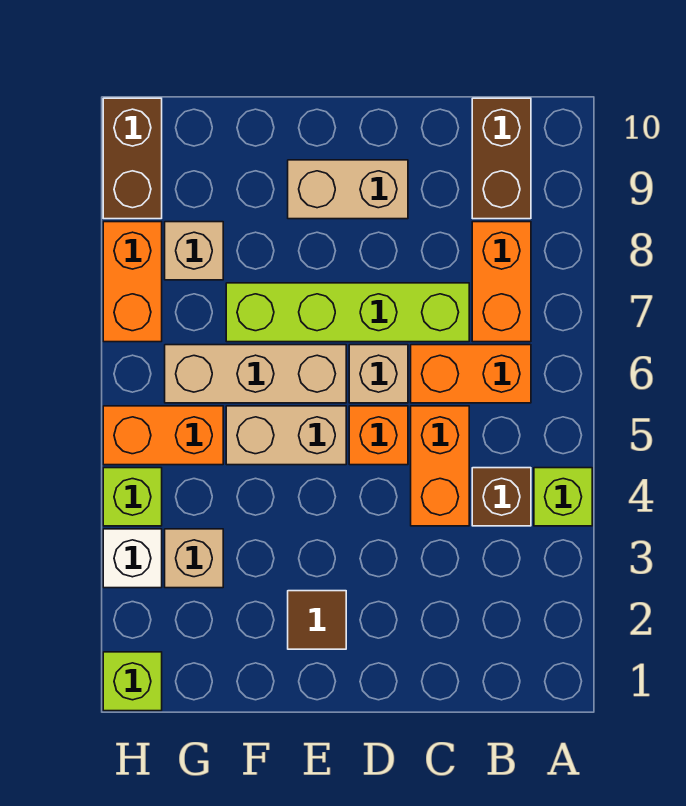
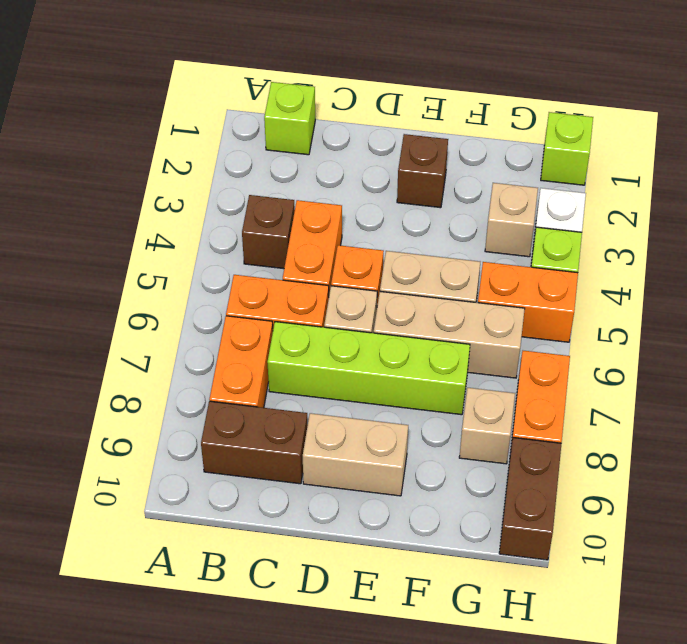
lime brick A4 level 1 -> lime brick B1 level 1
brown brick B9:B10 level 1 -> brown brick B9:C9 level 1
brown tile E2 level 1 -> brown brick E2 level 1

